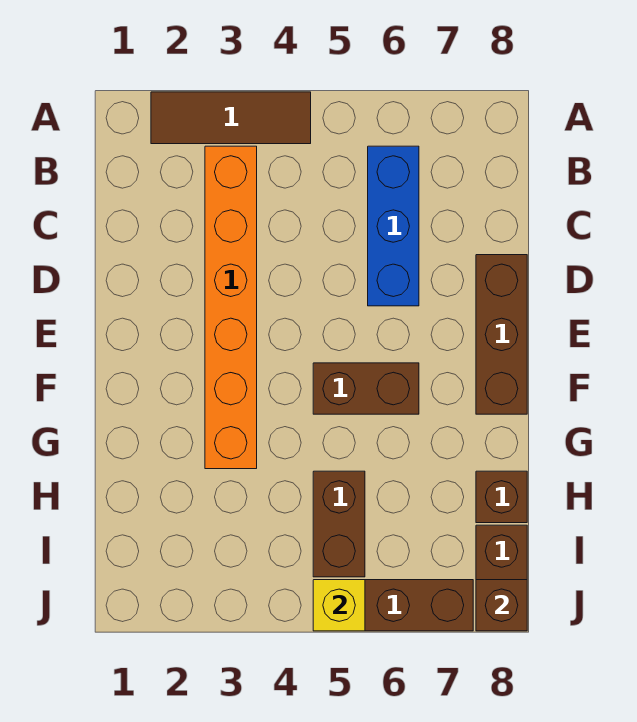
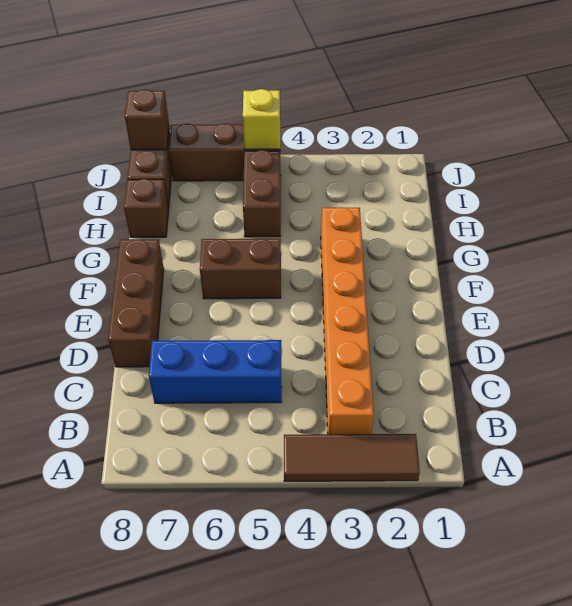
blue brick B6:D6 level 1 -> blue brick C5:C7 level 1

